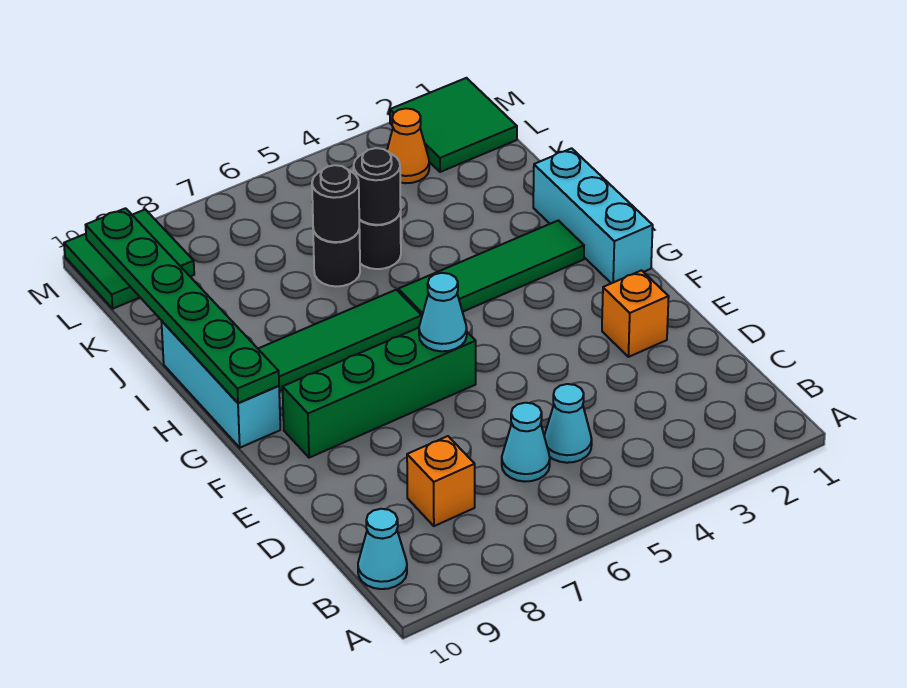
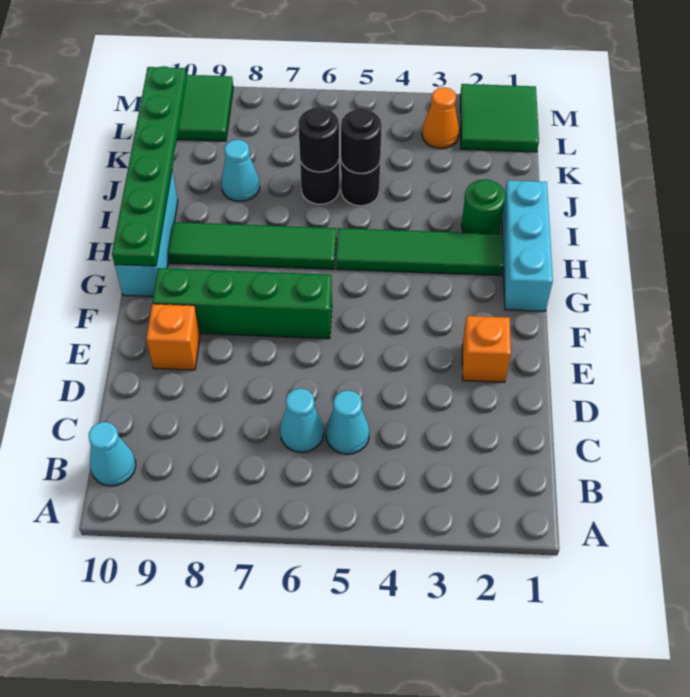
orange brick C8 level 1 -> orange brick E9 level 1
cyan cone F6 level 2 -> cyan cone J8 level 1
none -> green round brick I2 level 1

